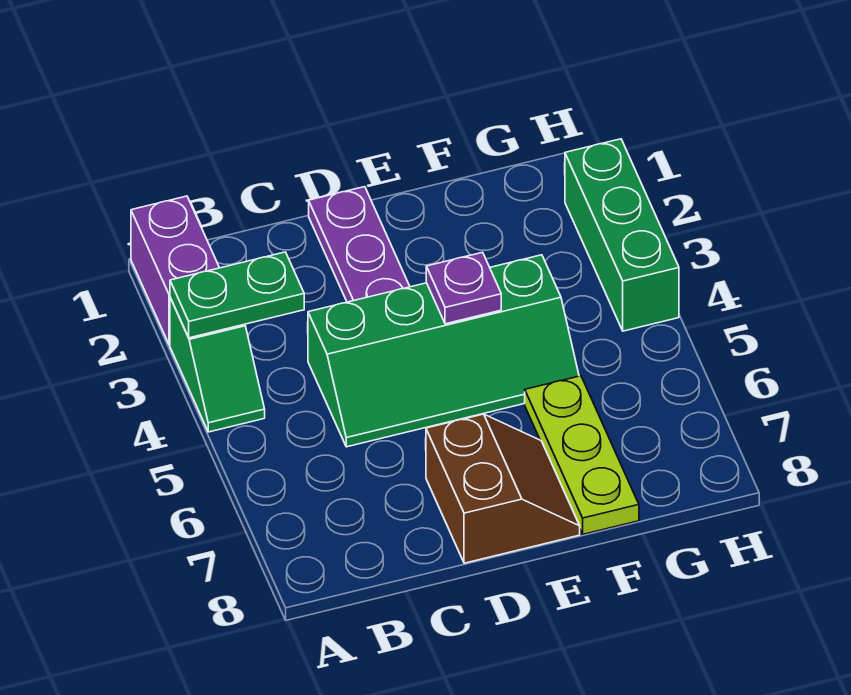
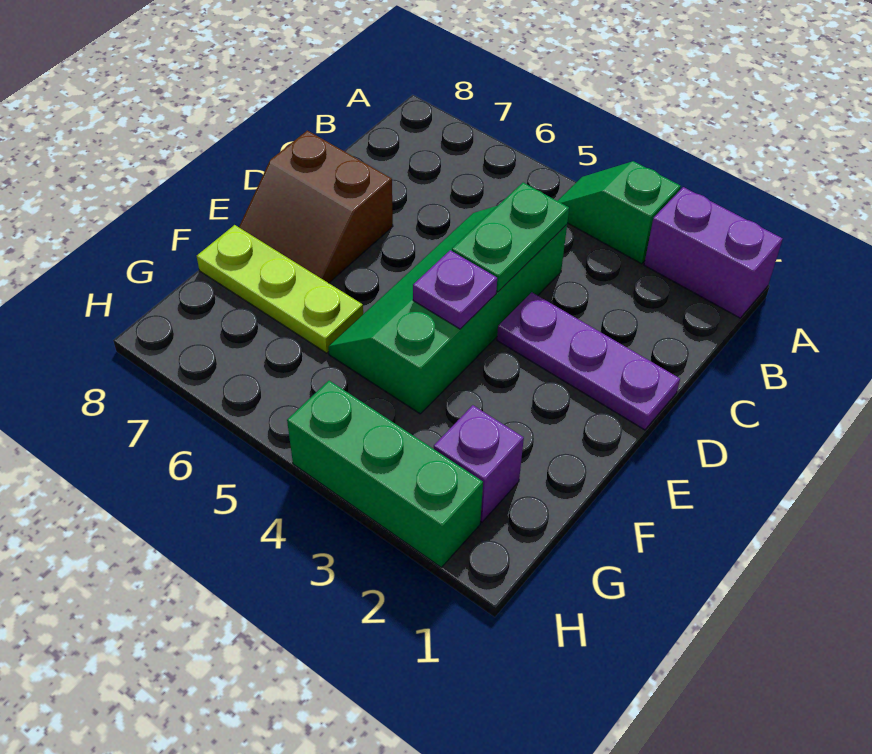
green plate A3:B3 level 2 -> green plate C4:D4 level 2
none -> purple brick G2 level 1

